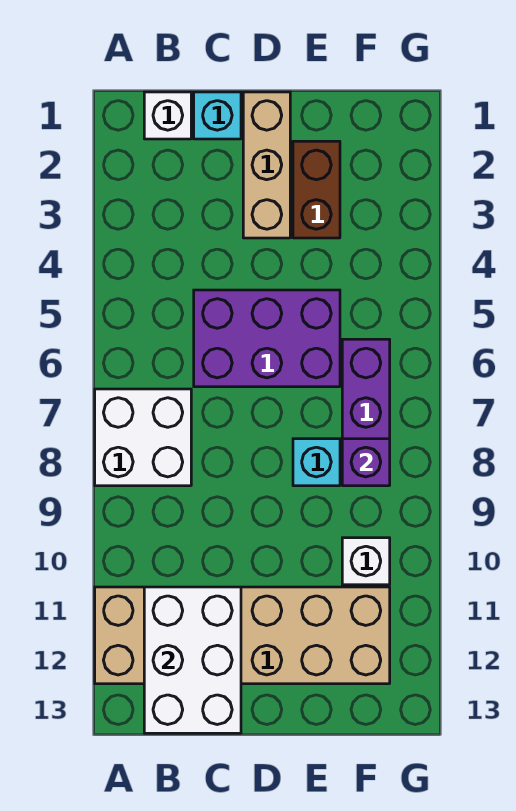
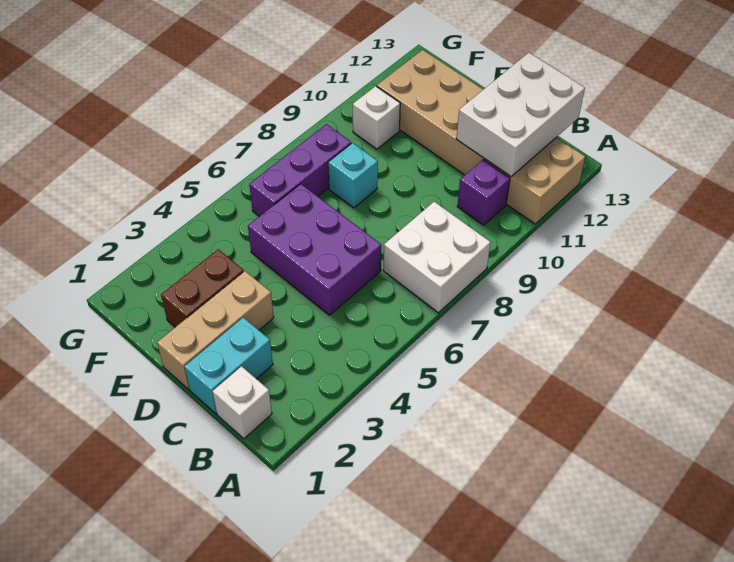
cyan brick C1 level 1 -> cyan brick C1:C2 level 1
purple brick F8 level 2 -> purple brick B10 level 1

